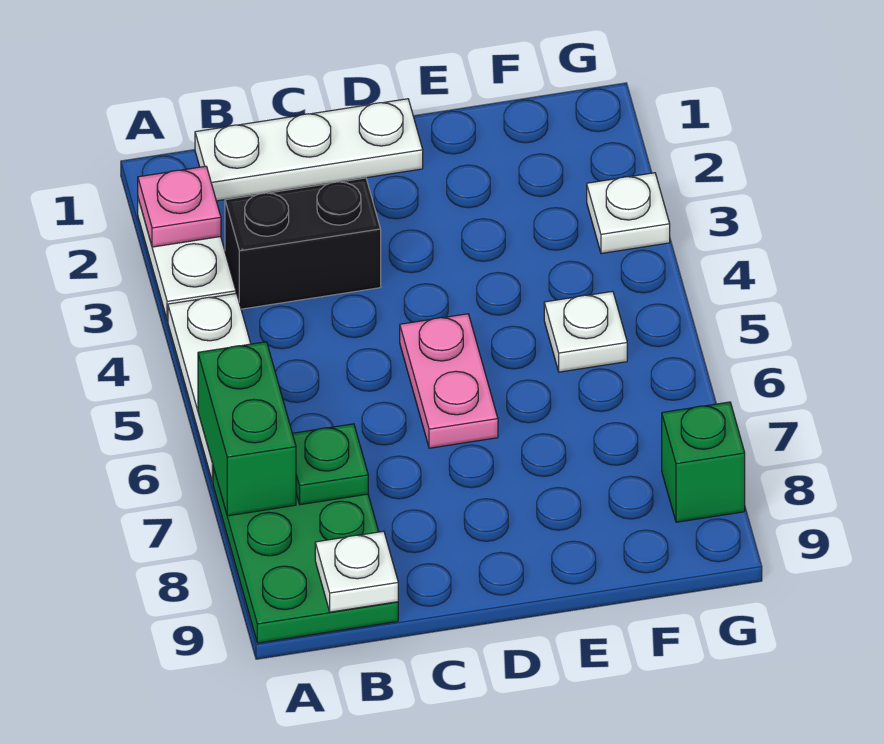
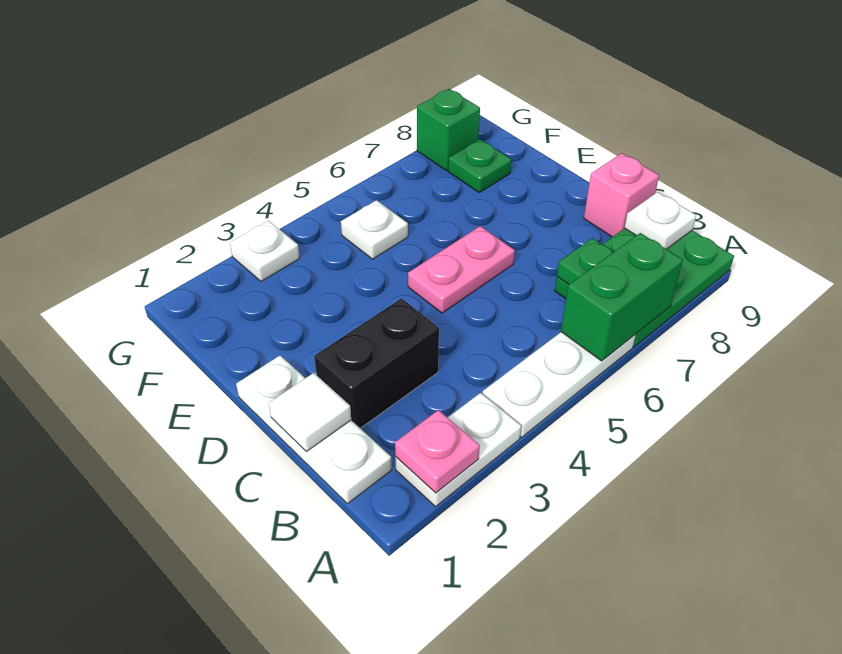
black brick B3:C3 level 1 -> black brick C2:C3 level 1
none -> white tile C1 level 2
none -> pink brick C9 level 1
none -> green plate F8 level 1

